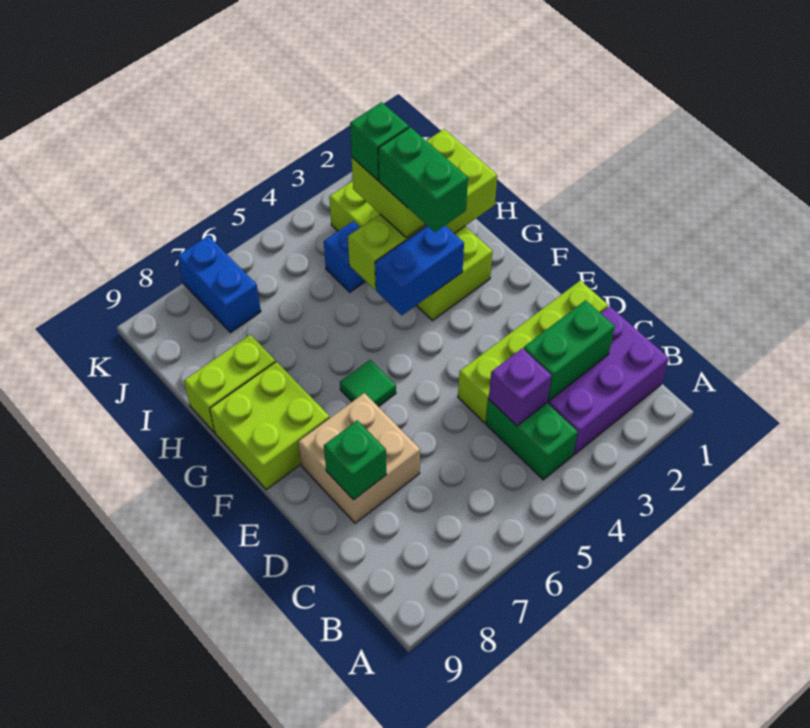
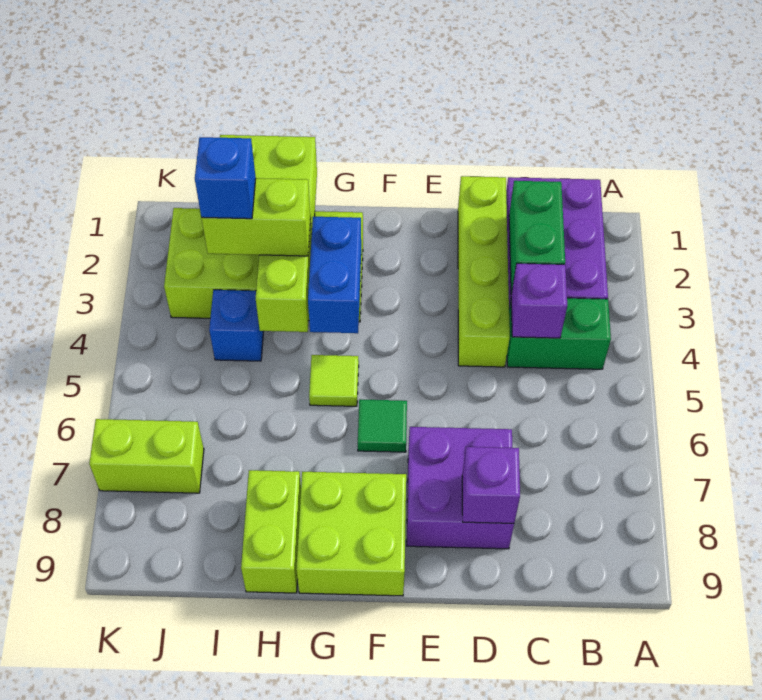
tan brick D7:E8 level 1 -> purple brick D7:E8 level 1
green brick D8 level 2 -> purple brick D8 level 2
green brick G3:H3 level 4 -> none
none -> lime tile G5 level 1
green brick I3 level 4 -> blue brick I3 level 4
blue brick J7:K7 level 1 -> lime brick J7:K7 level 1

